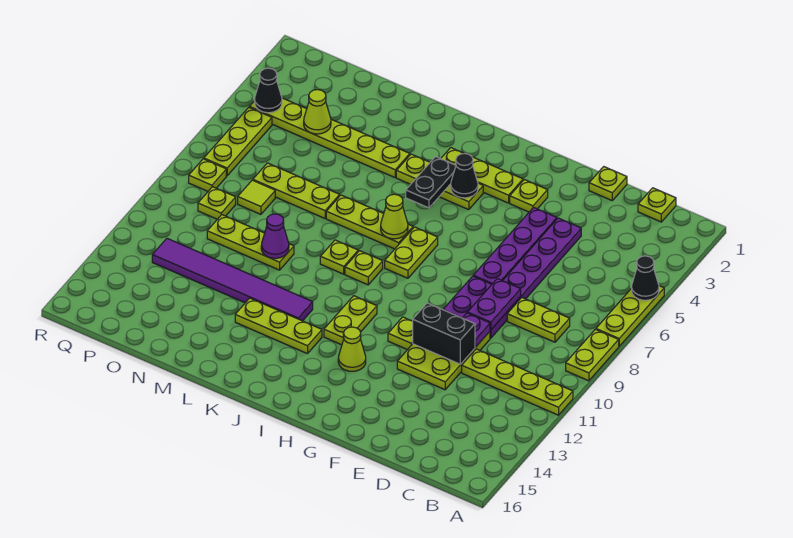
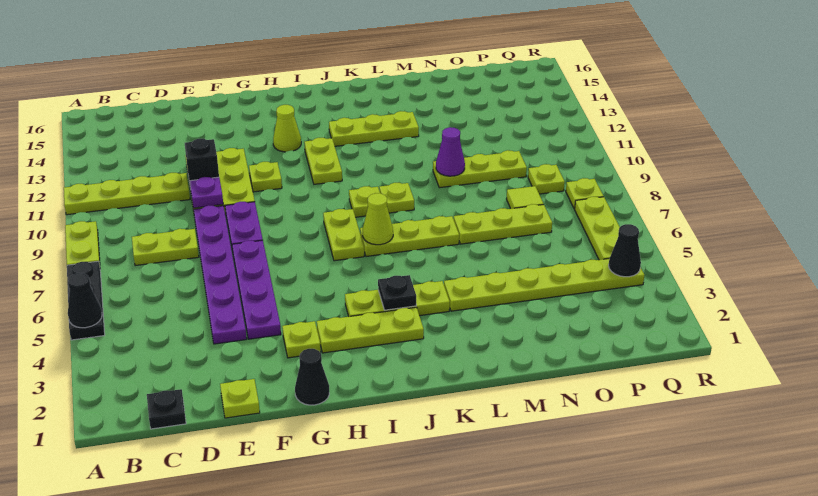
lime plate A5:A7 level 1 -> black plate A5:A7 level 1
lime plate C1 level 1 -> black plate C1 level 1
purple plate E8:E9 level 2 -> none
black brick E11:F11 level 2 -> black brick E11 level 2
black cone I4 level 2 -> black cone G1 level 1
black plate J4:J5 level 2 -> black plate J4 level 2
purple tile K12:P12 level 1 -> none
lime cone O4 level 2 -> none

